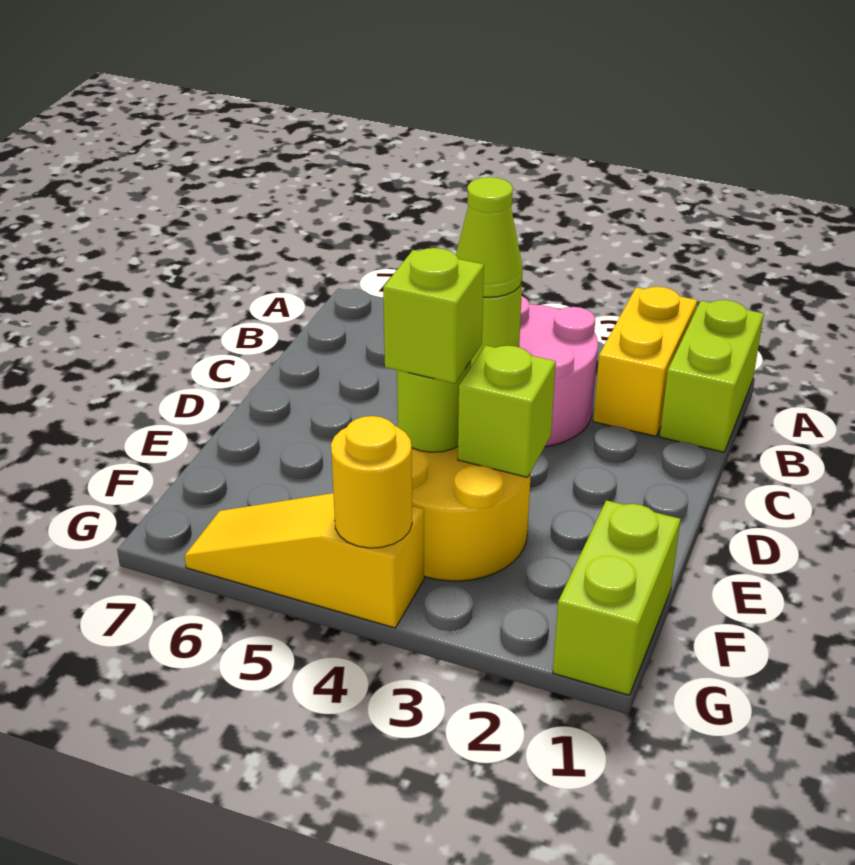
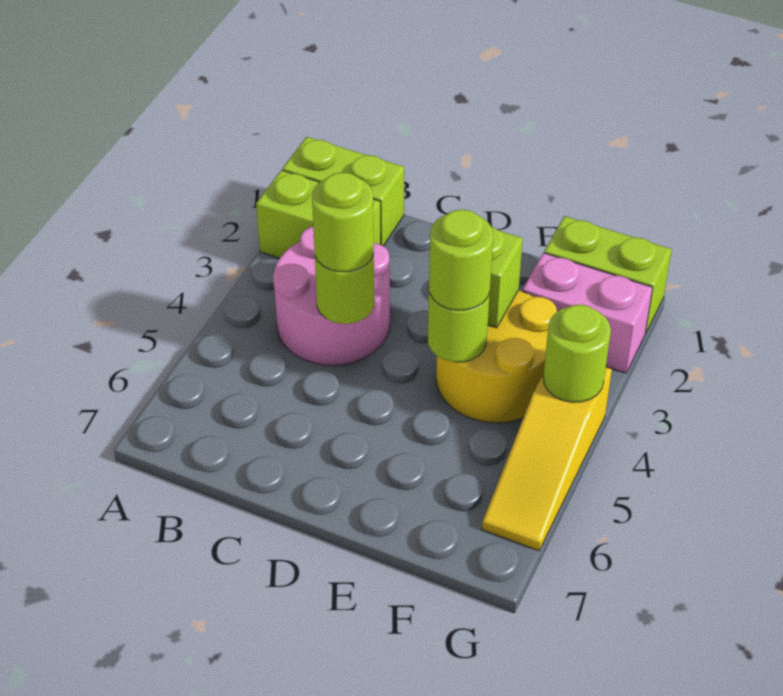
yellow brick A2:B2 level 1 -> lime brick A2:B2 level 1
lime cone C4 level 3 -> lime round brick C4 level 3
lime brick E4 level 3 -> lime round brick E4 level 3
none -> pink brick F2:G2 level 1
yellow round brick G4 level 2 -> lime round brick G4 level 2

